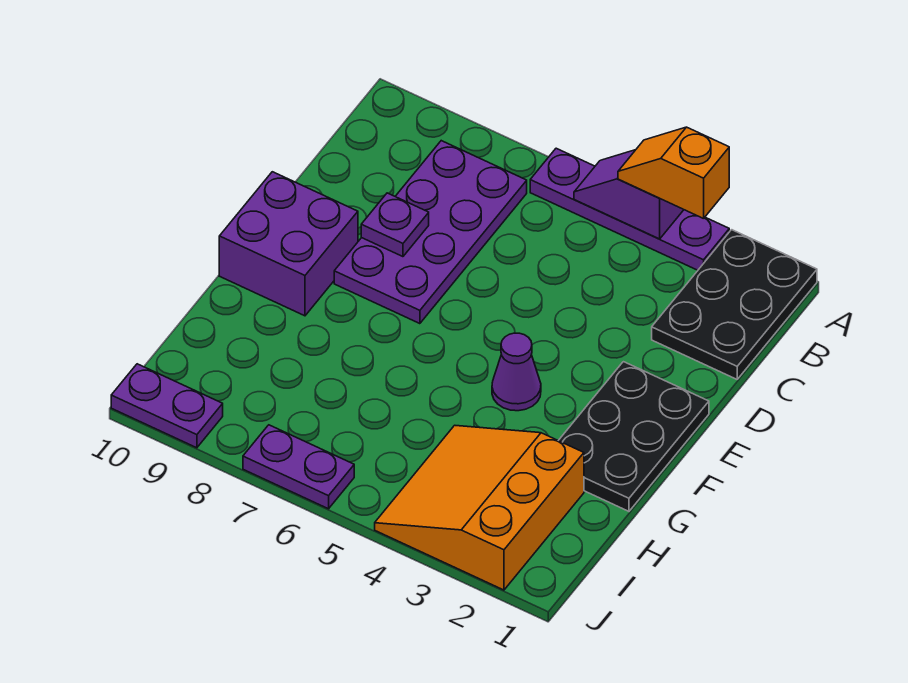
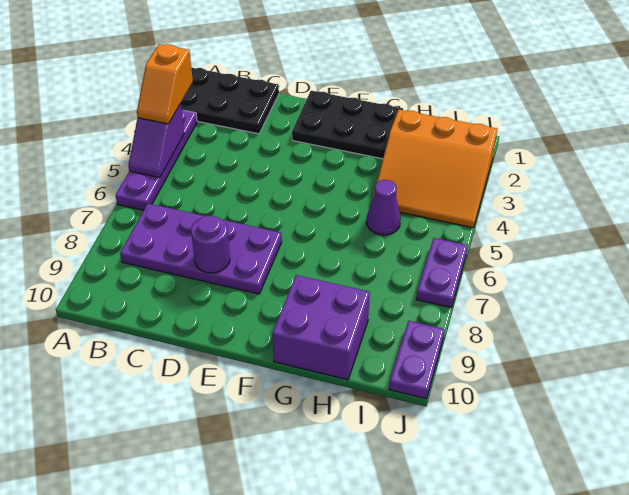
purple plate D8 level 2 -> purple round brick D8 level 2
purple brick E9:F10 level 1 -> purple brick G9:H10 level 1
purple cone F4 level 1 -> purple cone H5 level 1

